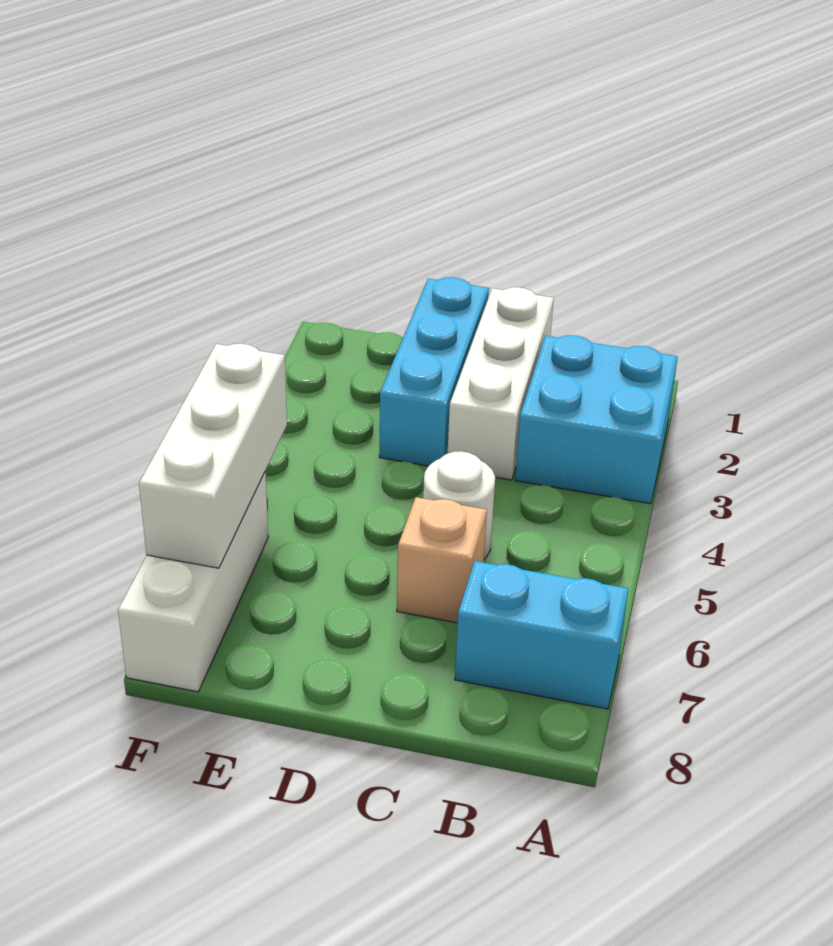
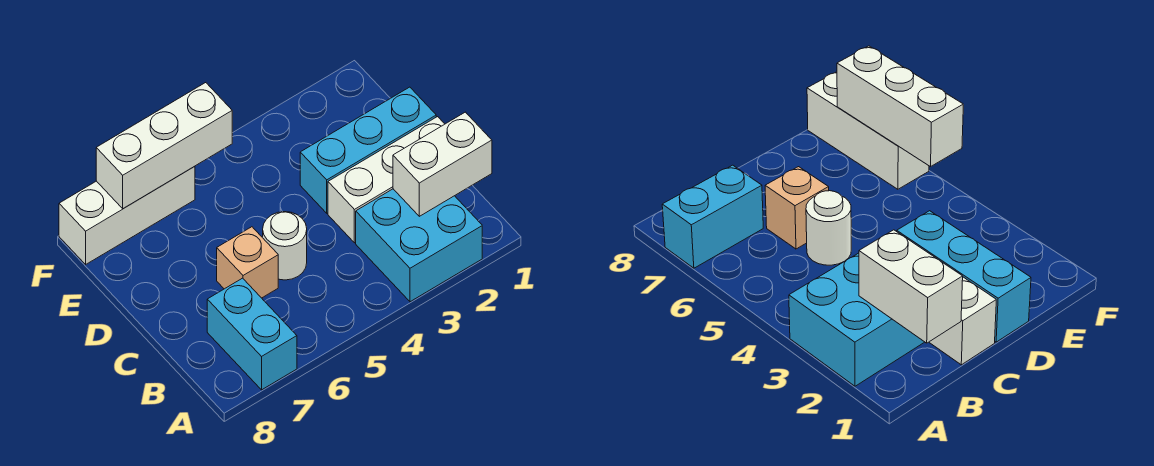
none -> white brick B1:B2 level 2

